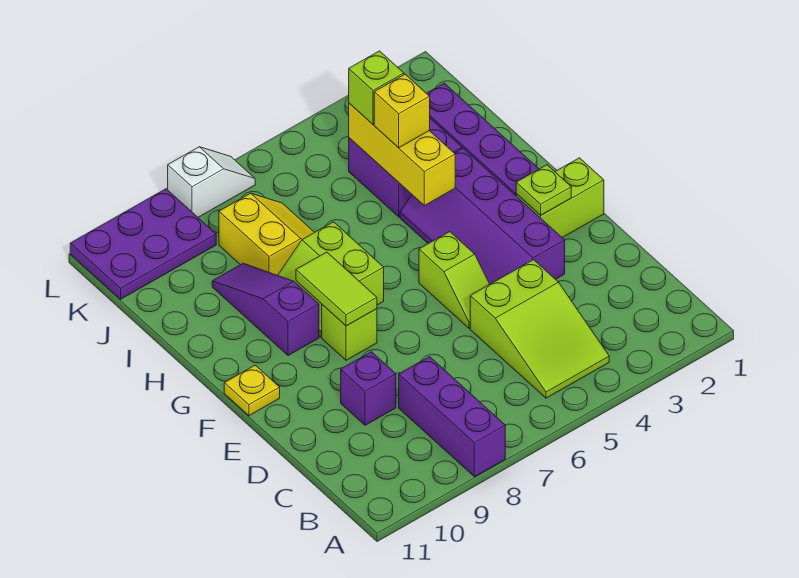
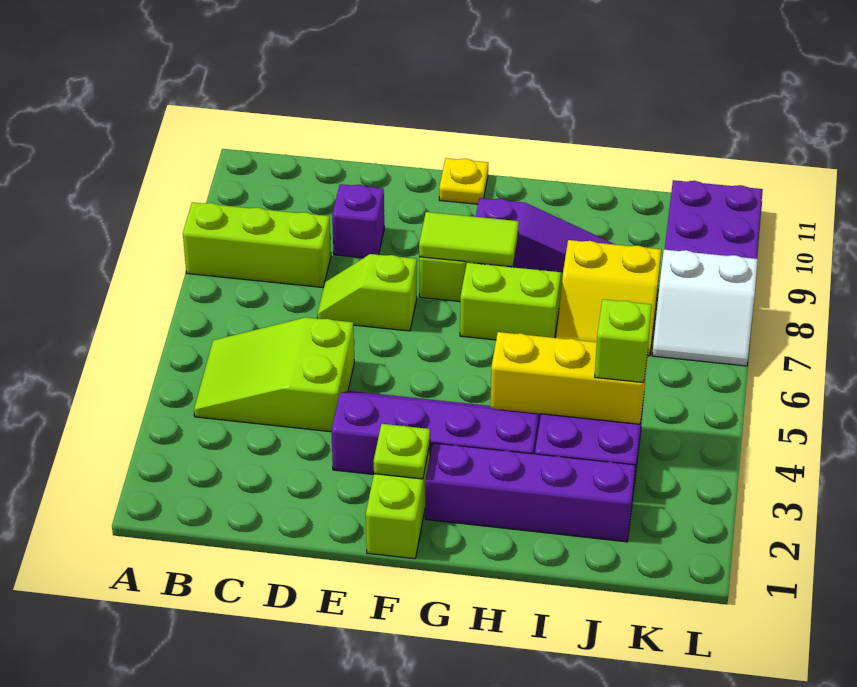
purple brick A8:C8 level 1 -> lime brick A8:C8 level 1
lime slope E5:F5 level 1 top F -> lime slope D7:E7 level 1 top E
yellow brick I4 level 3 -> none
white slope L7:L8 level 1 top 8 -> white slope K7:L8 level 1 top 8

